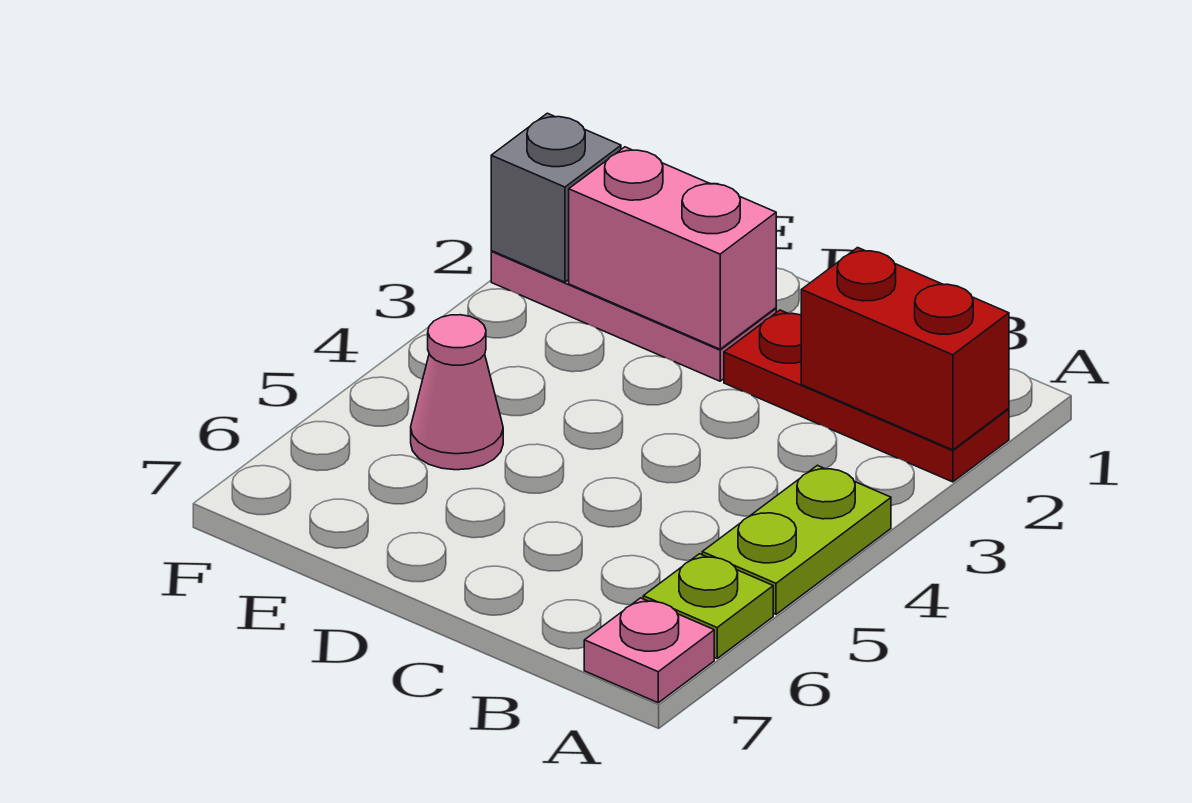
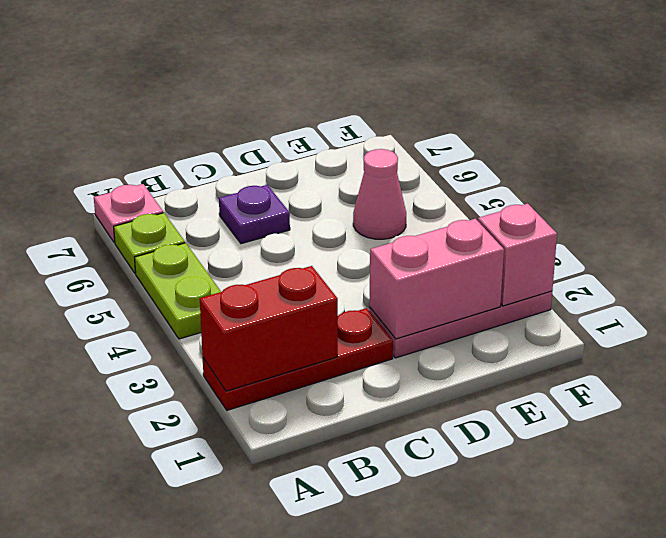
none -> purple plate C6 level 1
grey brick F2 level 2 -> pink brick F2 level 2

